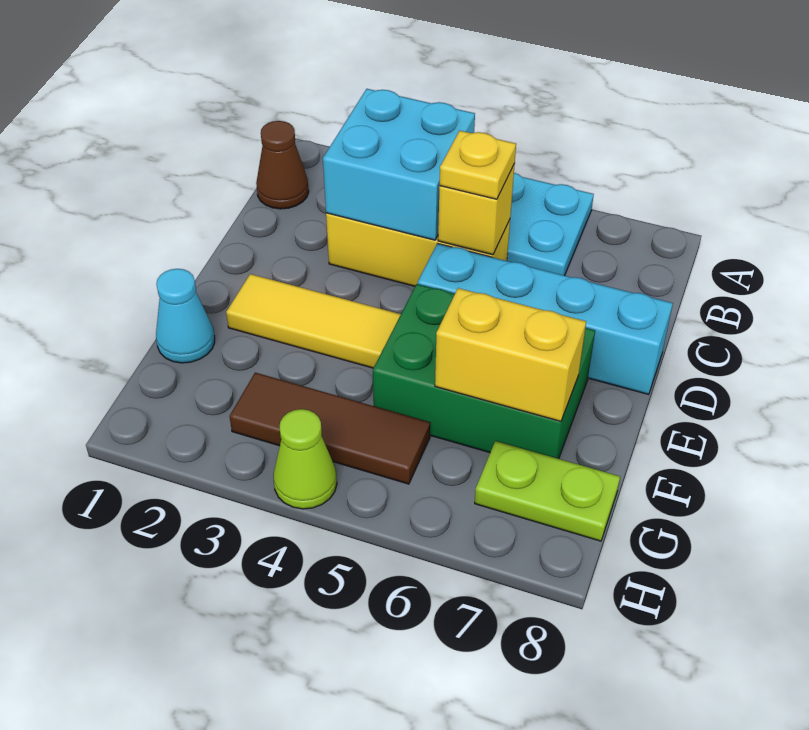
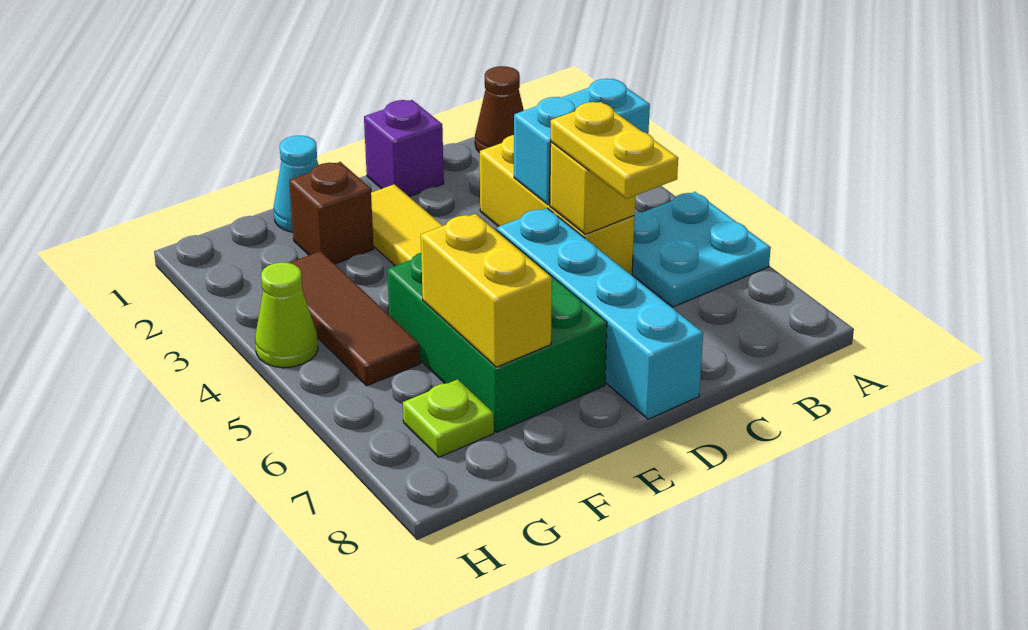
cyan brick B3:C4 level 2 -> cyan brick B4:C4 level 2
yellow plate C5 level 3 -> yellow plate C5:C6 level 3
none -> purple brick D1 level 1
none -> brown brick F2 level 1
lime plate G7:G8 level 1 -> lime plate G7 level 1

